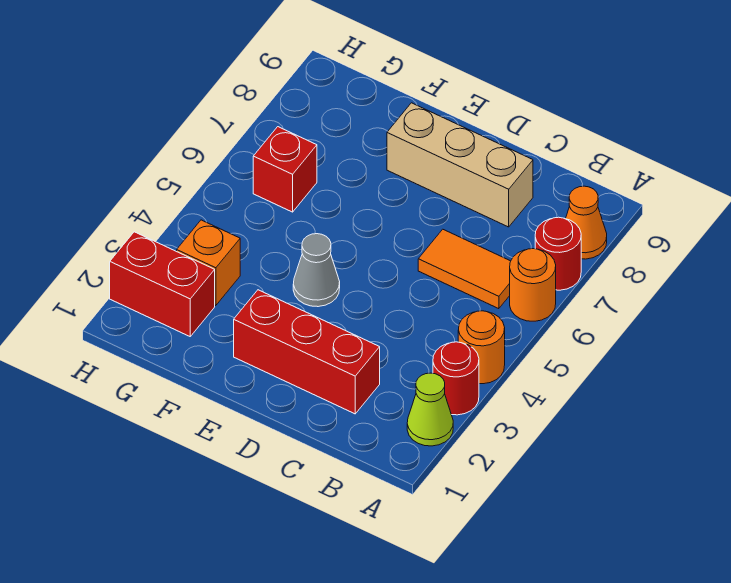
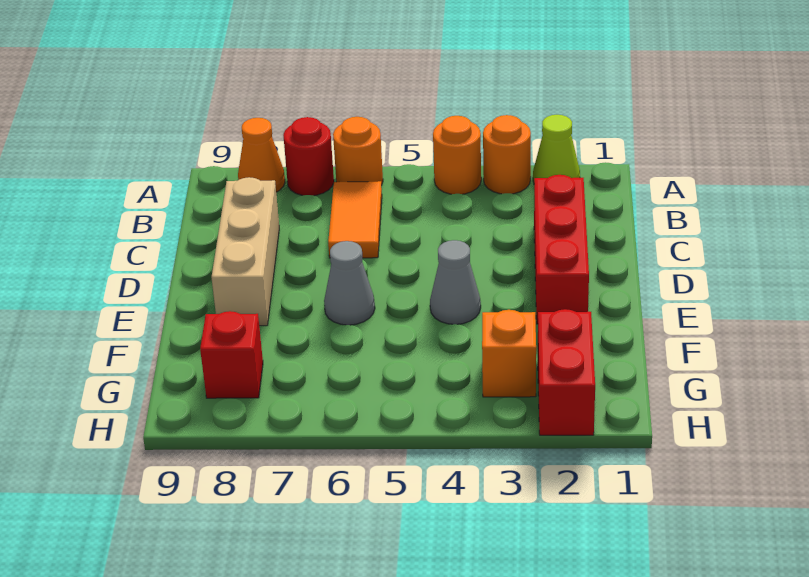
red round brick A3 level 1 -> orange round brick A3 level 1
none -> grey cone E6 level 1
red brick G6 level 1 -> red brick G8 level 1

